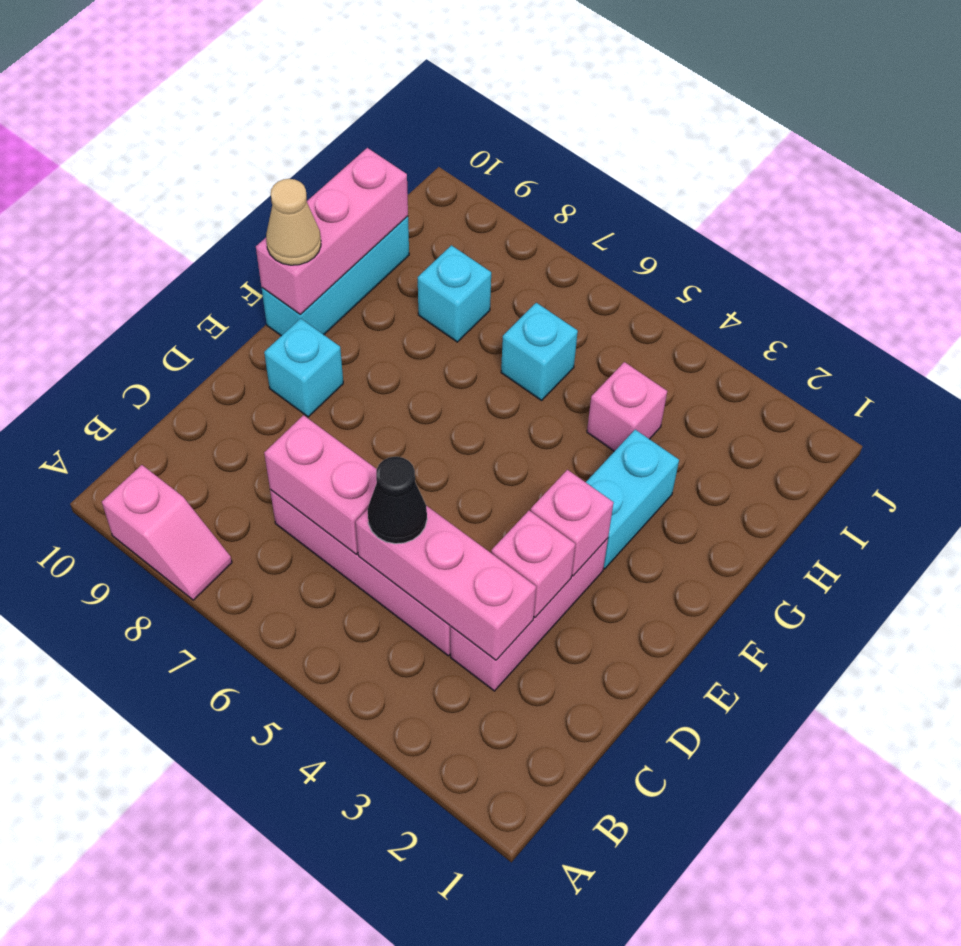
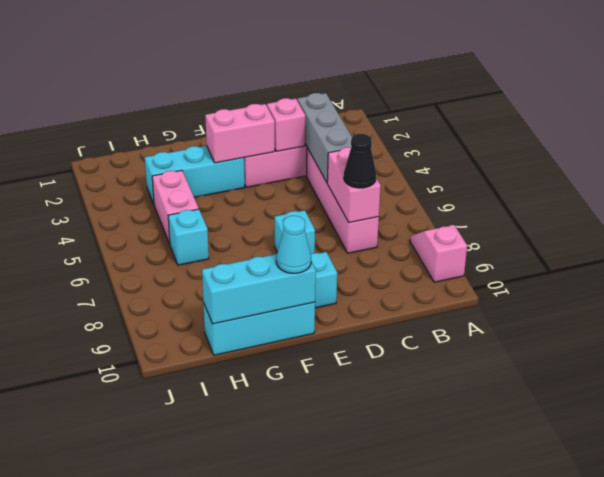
pink brick C3:C5 level 2 -> grey brick C3:C5 level 2
black cone C5 level 3 -> black cone C7 level 3
pink brick E3 level 2 -> pink brick E3:F3 level 2
cyan brick F3:G3 level 1 -> cyan brick F3:H3 level 1
pink brick F10:H10 level 2 -> cyan brick F10:H10 level 2
tan cone F10 level 3 -> cyan cone F10 level 3
pink brick H4 level 1 -> pink brick H4:H5 level 1
cyan brick H8 level 1 -> cyan brick E7 level 1

